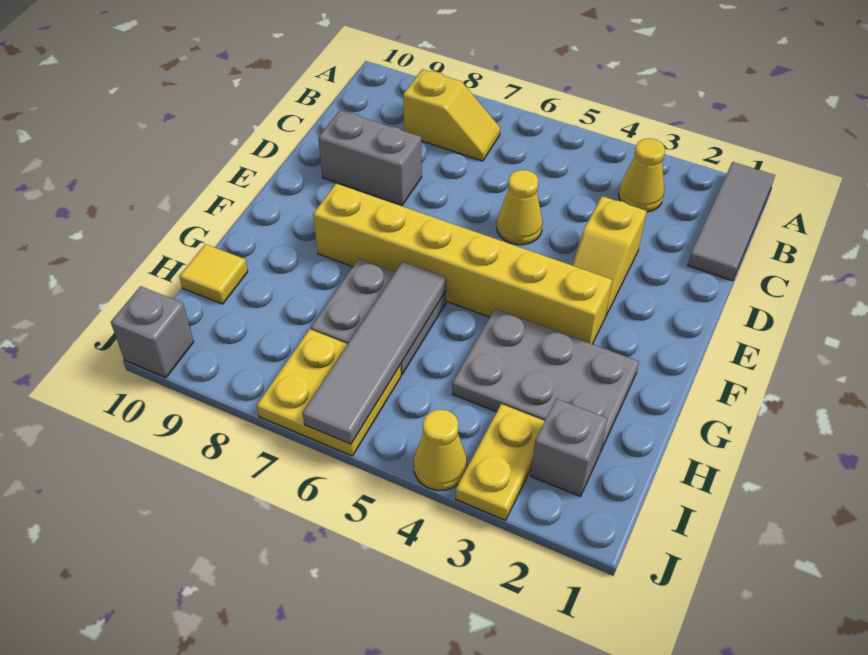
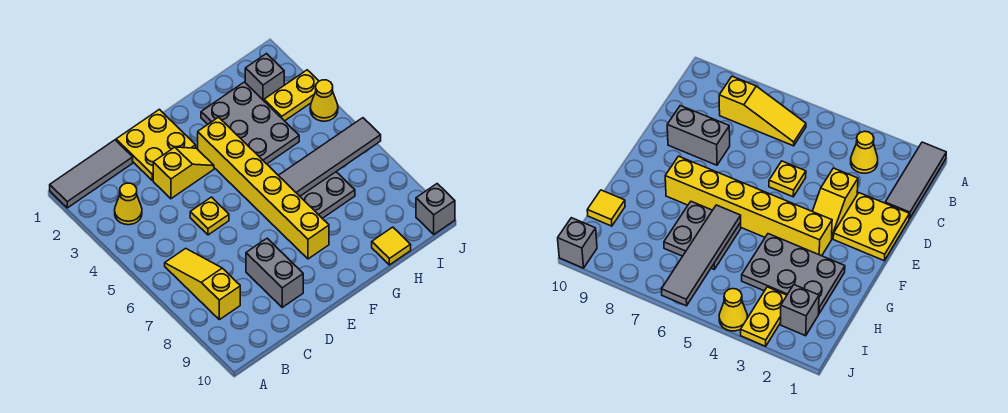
yellow slope B7:B8 level 1 top 8 -> yellow slope B6:B8 level 1 top 8
yellow cone D5 level 1 -> yellow plate D5 level 1
yellow plate I6:J7 level 1 -> yellow plate D1:E2 level 1

